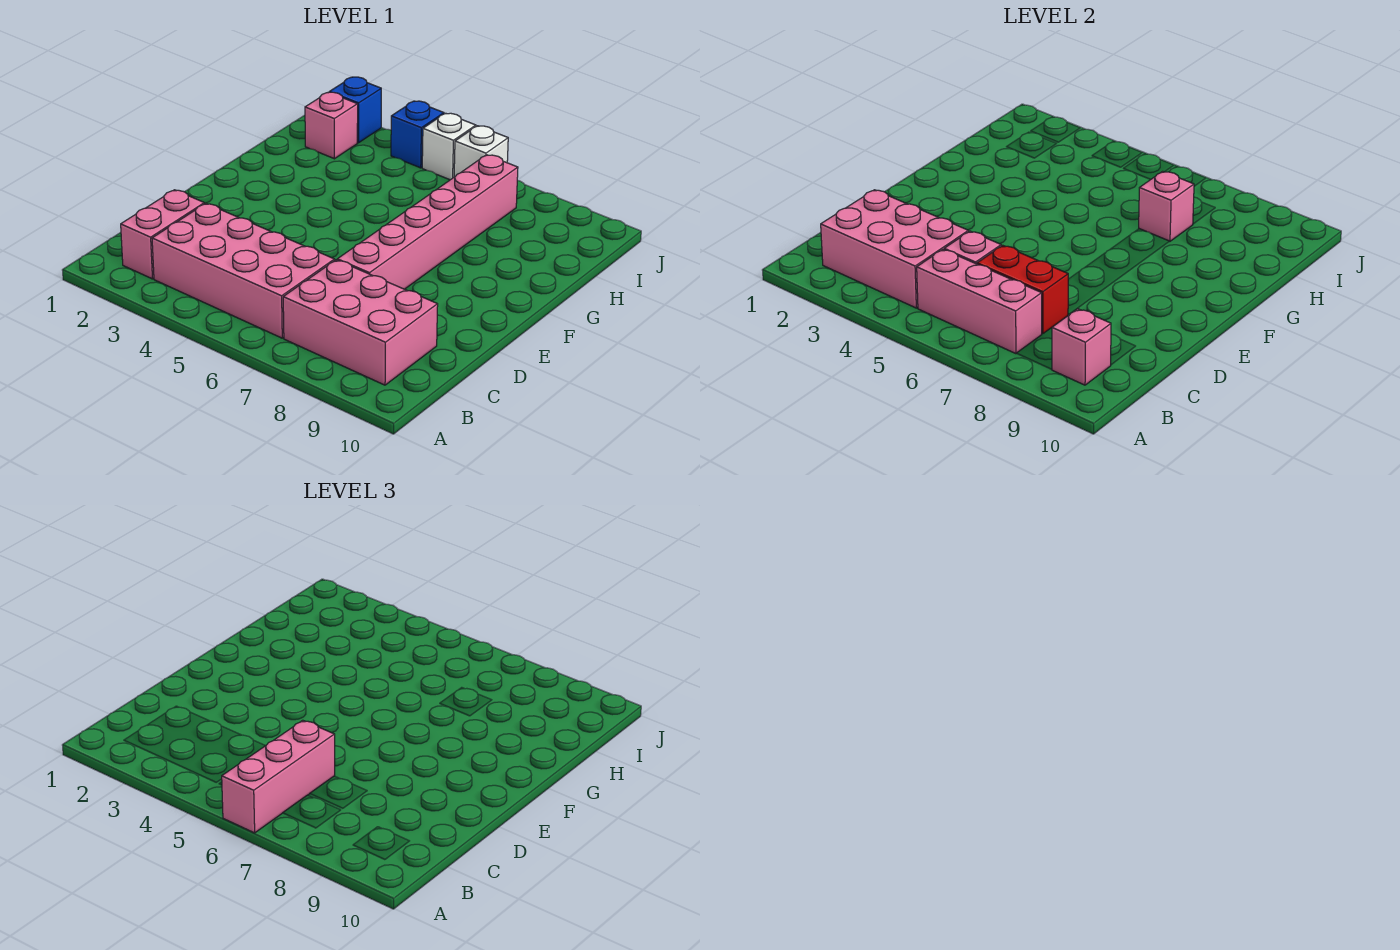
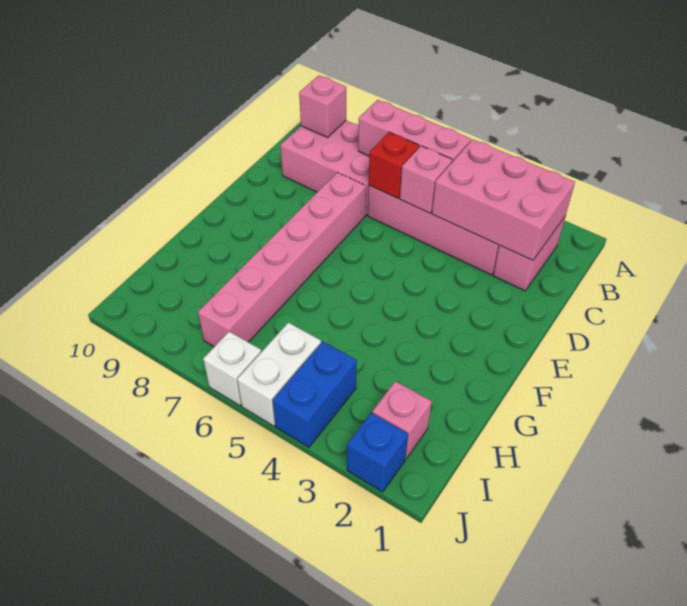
pink brick A6:C6 level 3 -> none
red brick C6:C7 level 2 -> red brick C6 level 2
pink brick H7 level 2 -> none
blue brick J4 level 1 -> blue brick I4:J4 level 1
white brick J5 level 1 -> white brick I5:J5 level 1

